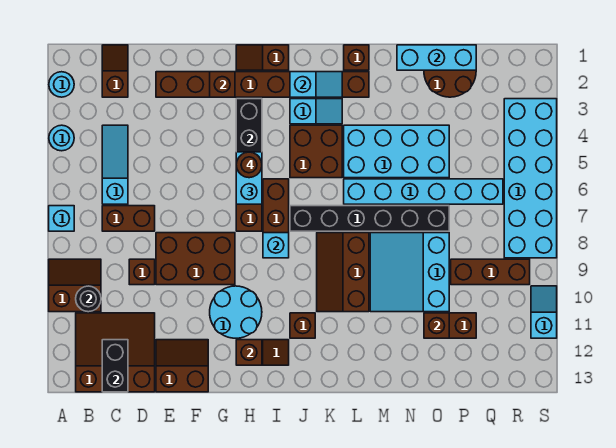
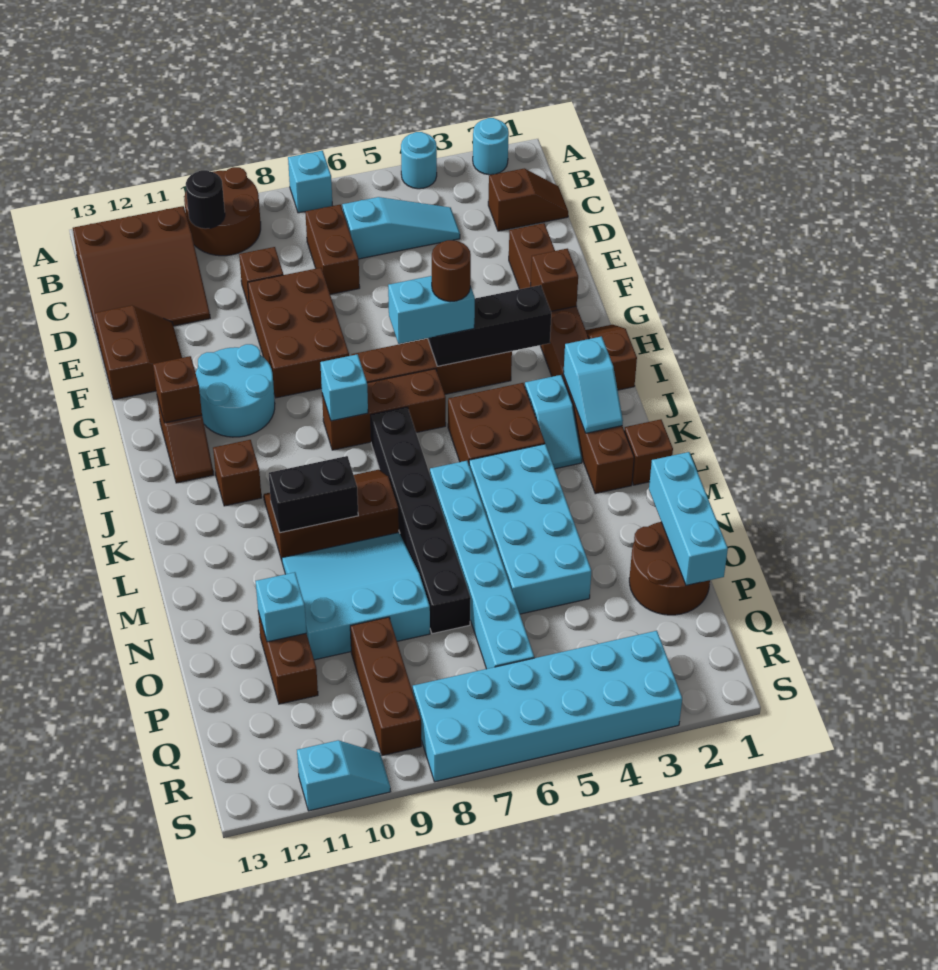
brown slope A9:B10 level 1 top 10 -> brown round brick A9:B10 level 1
brown slope B11:D13 level 1 top 13 -> brown slope B11:D13 level 1 top B
black brick C12:C13 level 2 -> black brick L9:L10 level 2
brown brick O11 level 2 -> cyan brick O11 level 2

